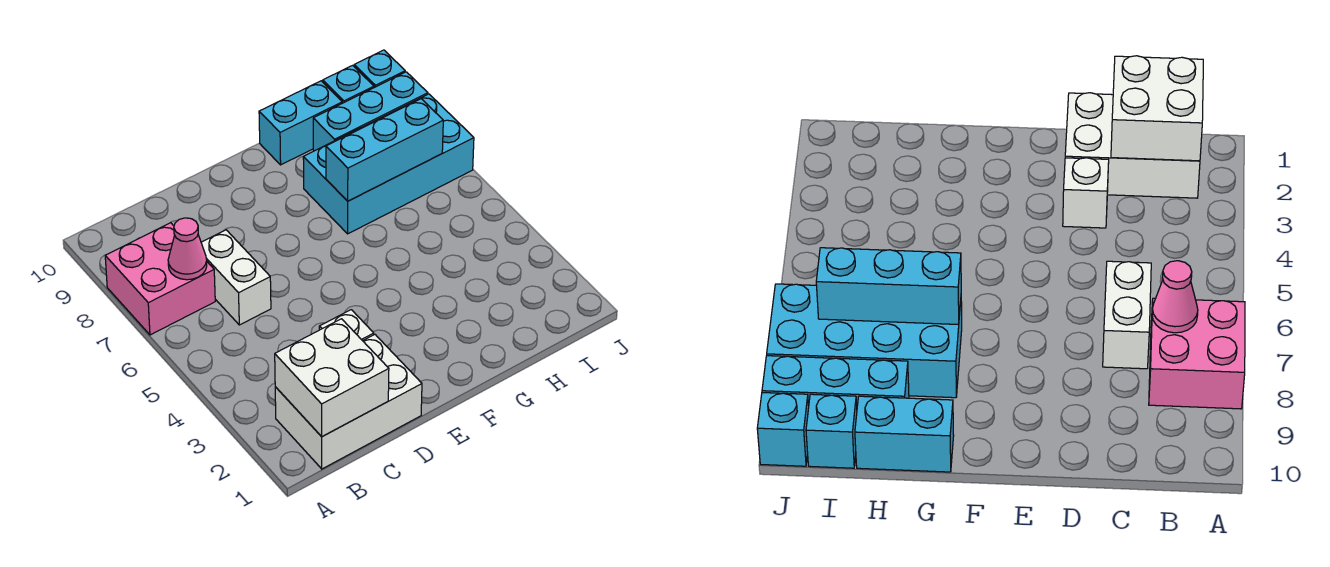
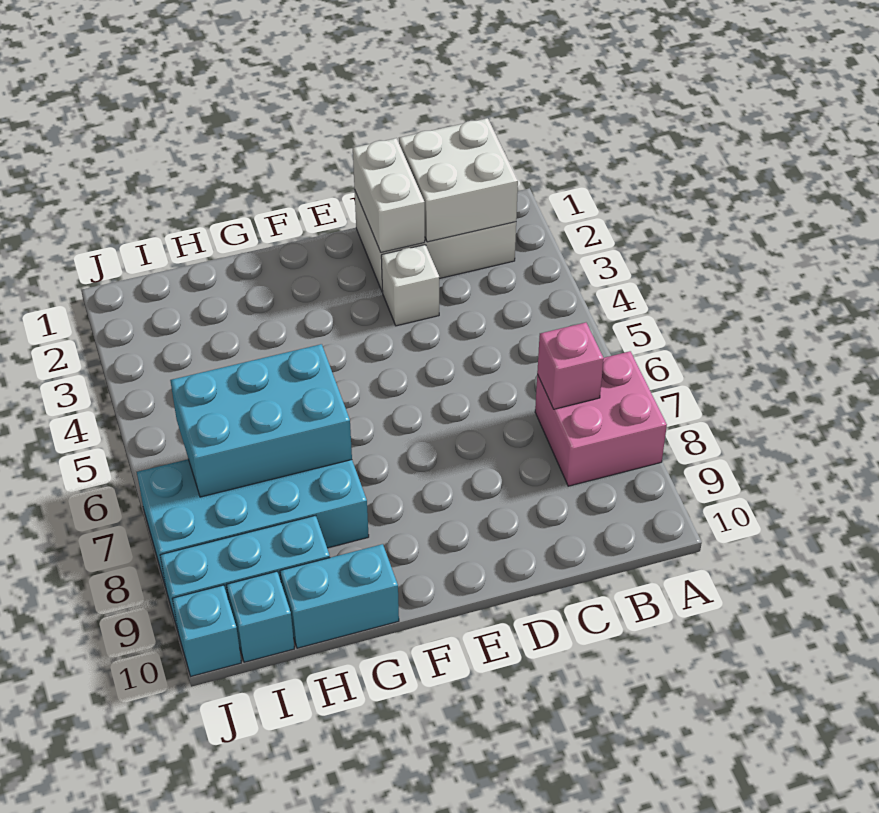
pink cone B7 level 2 -> pink brick B7 level 2
white brick C6:C7 level 1 -> white brick D1:D2 level 2
cyan brick G7:I7 level 2 -> cyan brick G6:I7 level 2

